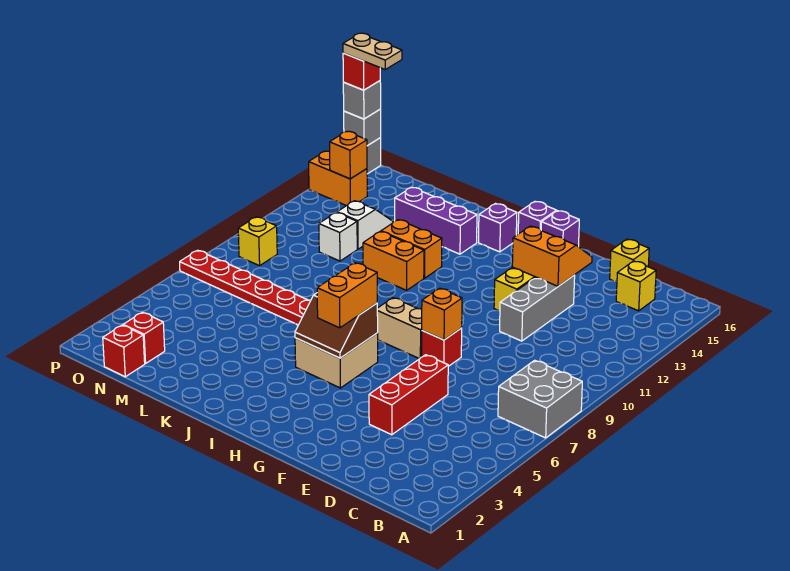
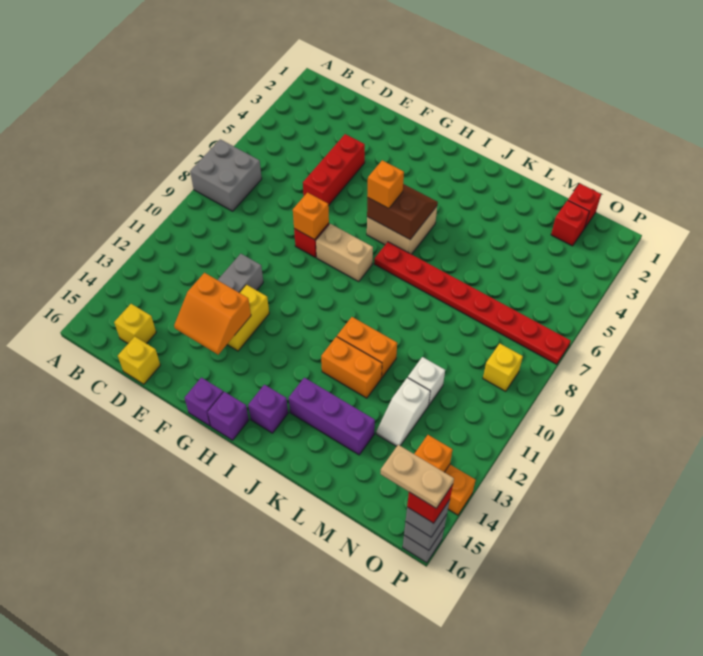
orange brick H5:H6 level 3 -> orange brick H6 level 3

